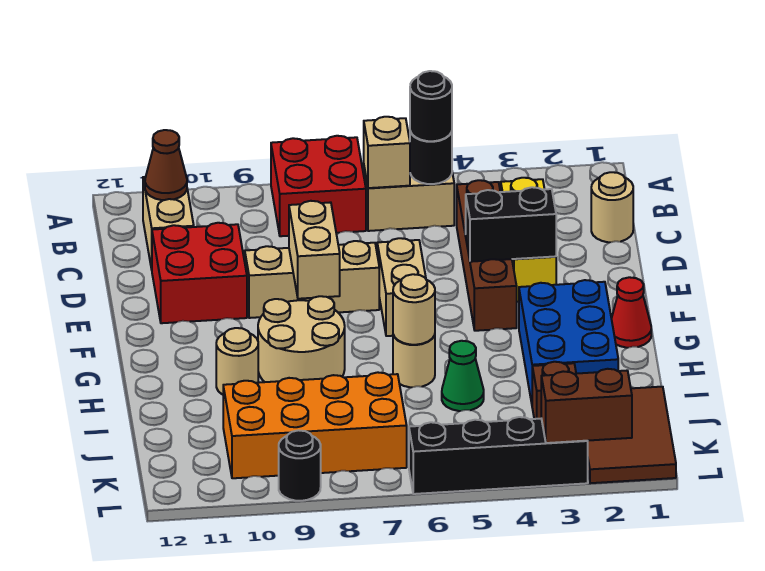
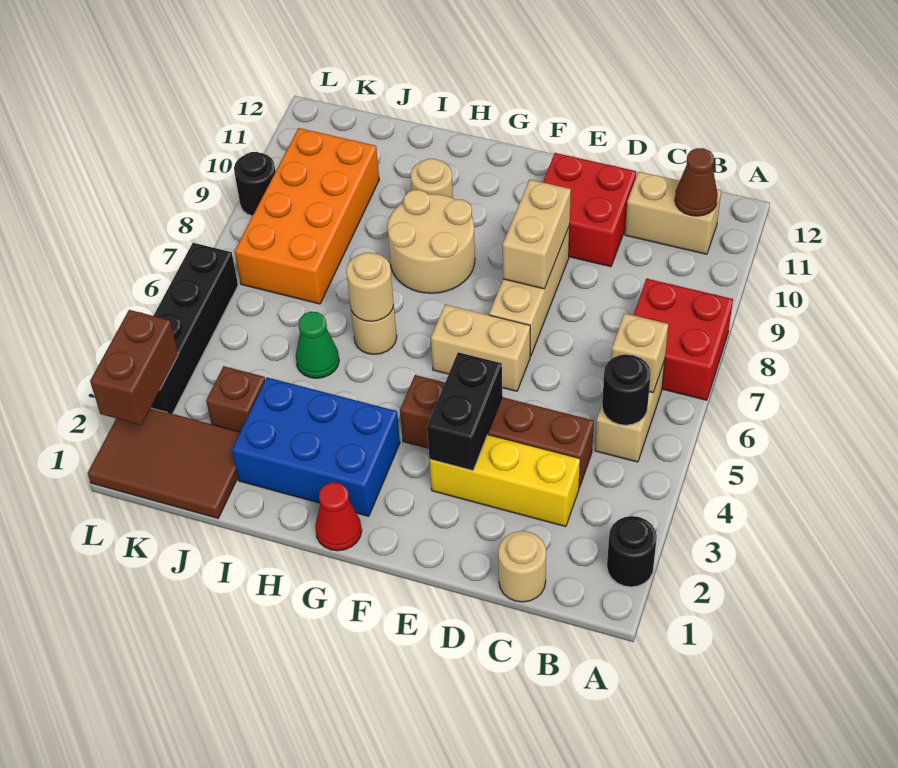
black round brick B5 level 3 -> black round brick A2 level 1
tan brick E8:F8 level 2 -> tan brick E8:E9 level 2

